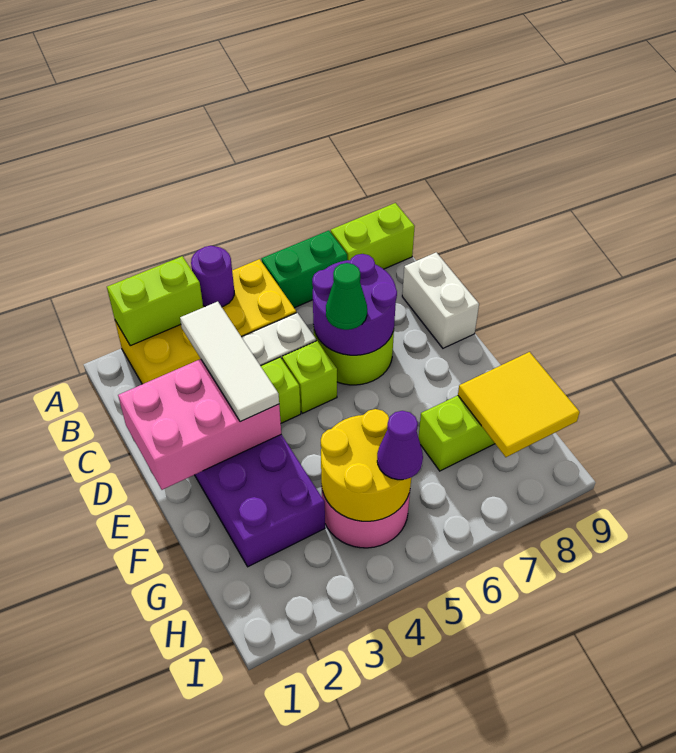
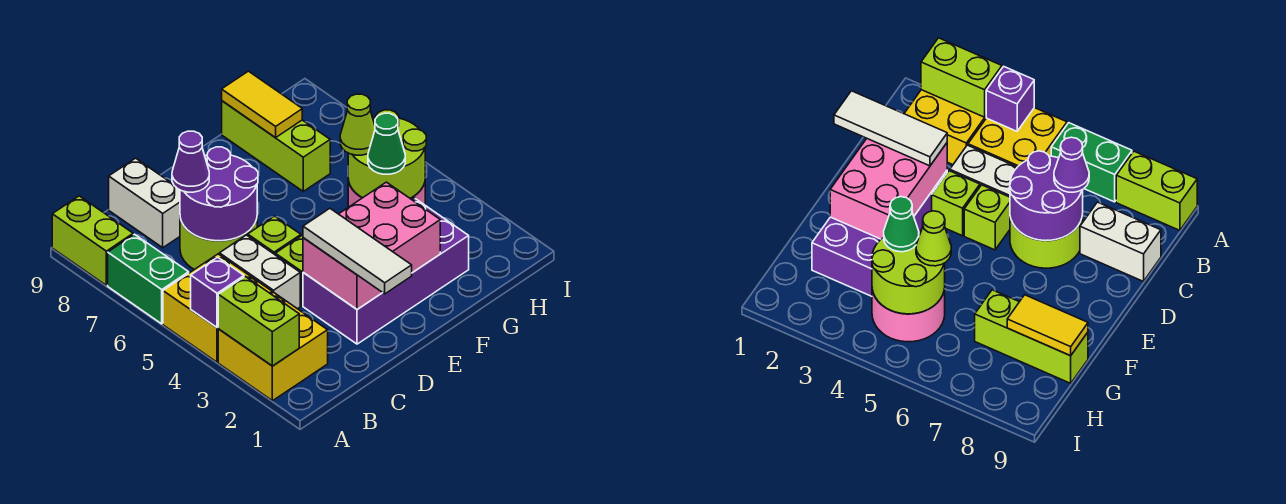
purple round brick A4 level 2 -> purple brick A4 level 2
white tile C3:E3 level 3 -> white tile D1:D3 level 3
white brick C9:D9 level 1 -> white brick C8:C9 level 1
pink brick D1:E3 level 2 -> pink brick D2:F3 level 2
green cone D6 level 3 -> green cone G4 level 3
yellow round brick G4:H5 level 2 -> lime round brick G4:H5 level 2
none -> lime cone G5 level 3
yellow tile G8:H9 level 2 -> yellow tile G8:G9 level 2
purple cone H5 level 3 -> purple cone C7 level 3

